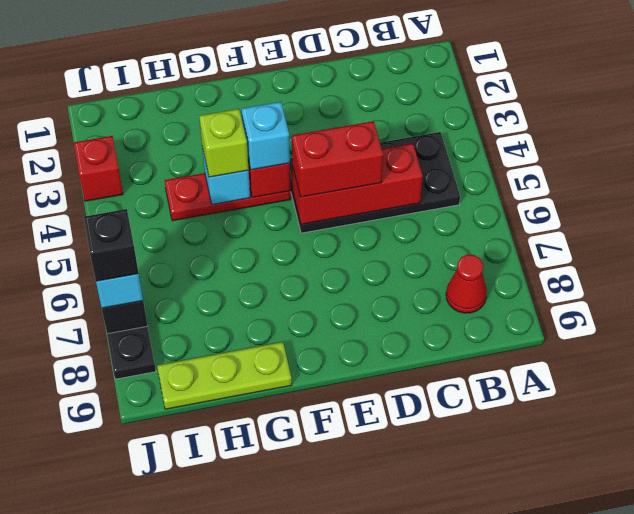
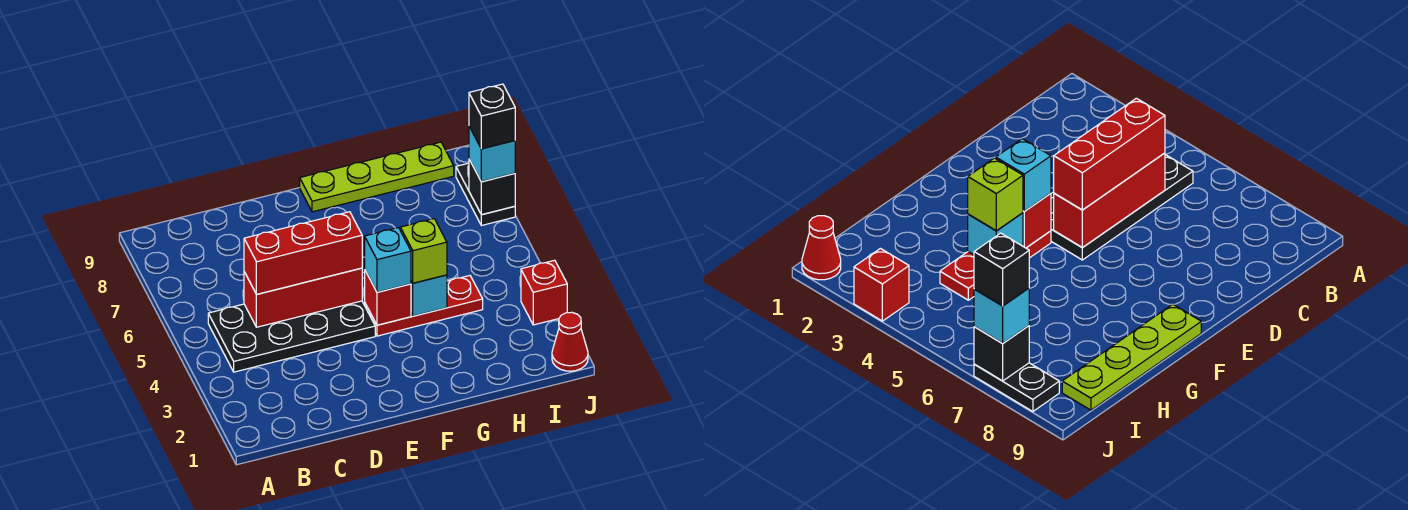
red cone B8 level 1 -> red cone J1 level 1
red brick D5:E5 level 3 -> red brick C5:E5 level 3
lime plate G9:I9 level 1 -> lime plate F9:I9 level 1

